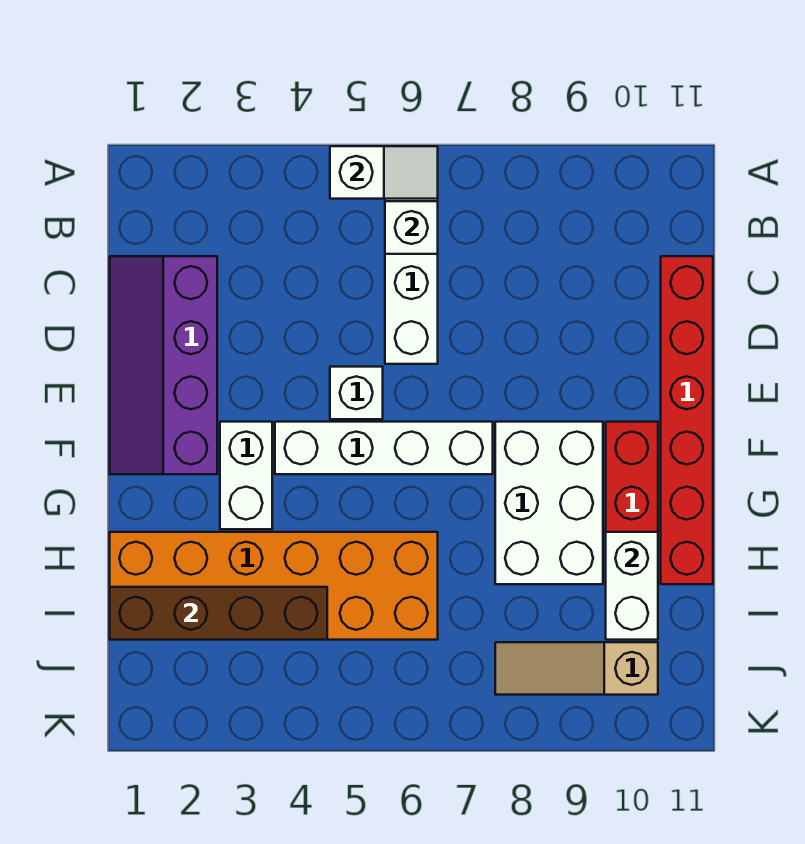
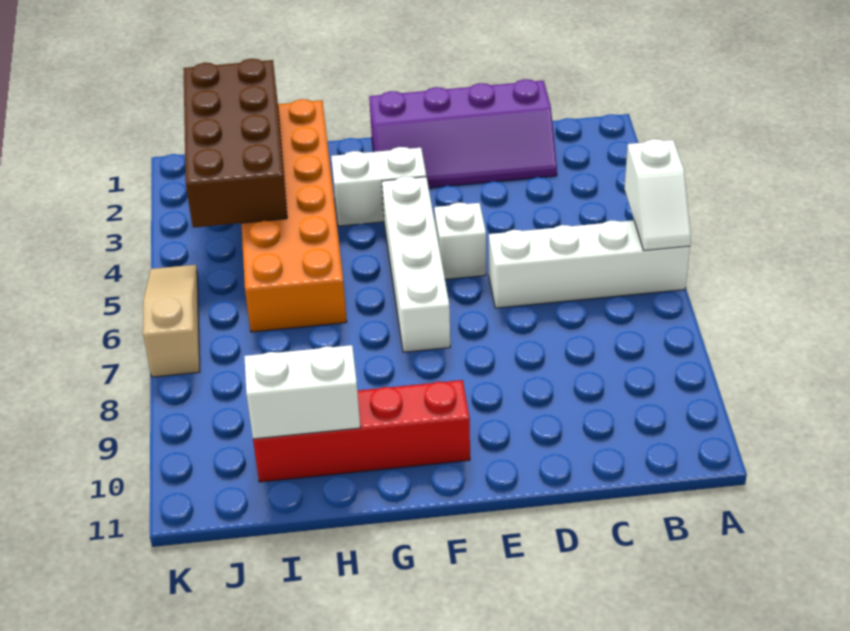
white brick B6 level 2 -> none
purple slope C1:F2 level 1 top 2 -> purple slope C1:F2 level 1 top 1
red brick C11:H11 level 1 -> none
white brick F8:H9 level 1 -> none
brown brick I1:I4 level 2 -> brown brick I1:J4 level 2
tan slope J8:J10 level 1 top 10 -> tan slope K5:K7 level 1 top 7

